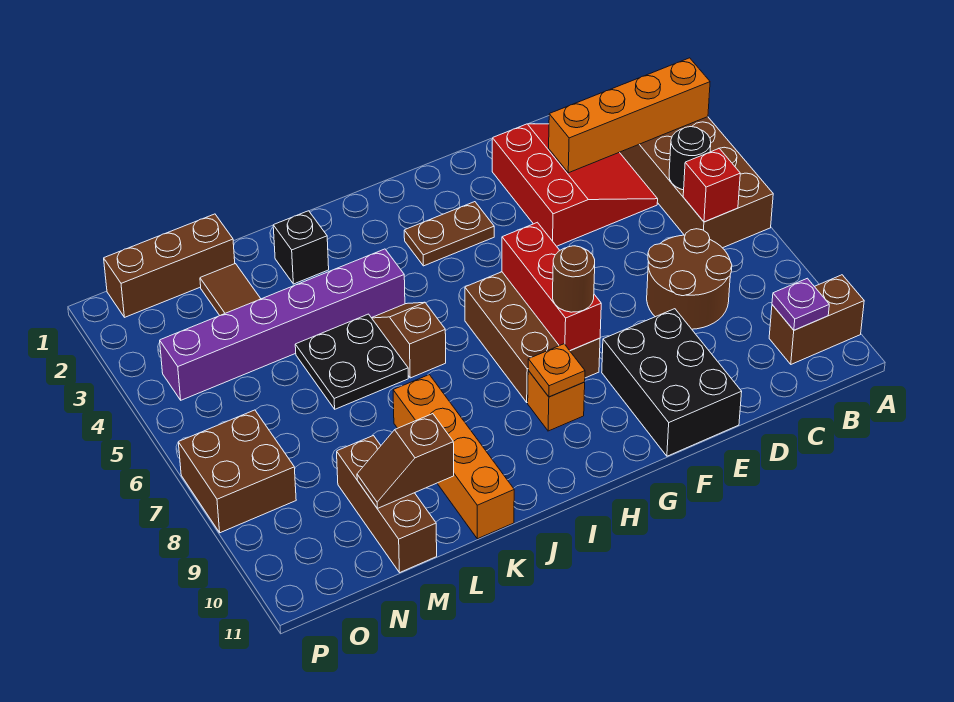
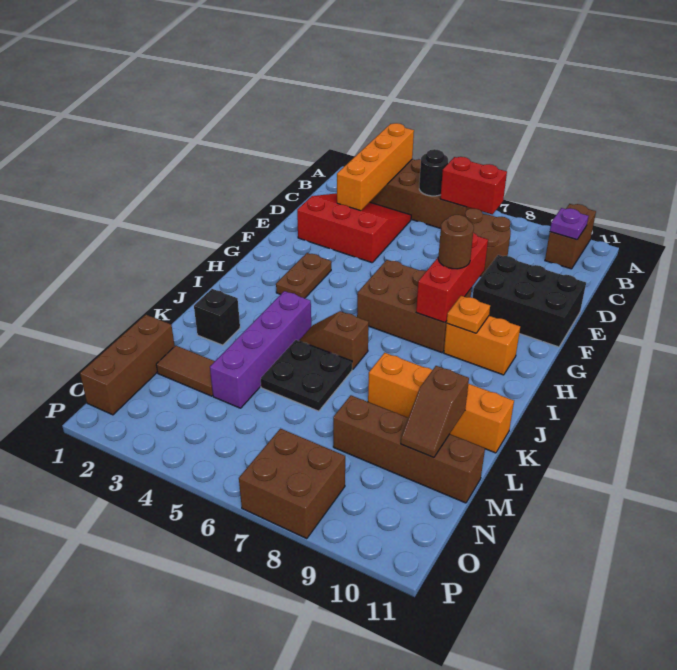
red brick B6 level 2 -> red brick B6:B7 level 2
red brick G6:G8 level 2 -> red brick F8:H8 level 2
orange brick H9 level 1 -> orange brick H9:H10 level 1
purple brick J4:O4 level 1 -> purple brick J4:M4 level 1
brown brick M9:M11 level 1 -> brown brick M8:M11 level 1

